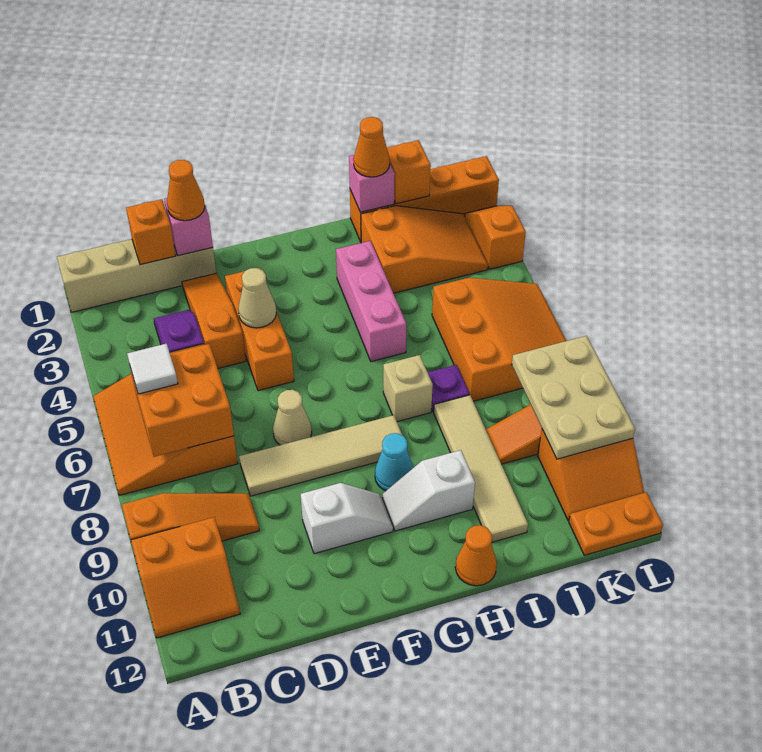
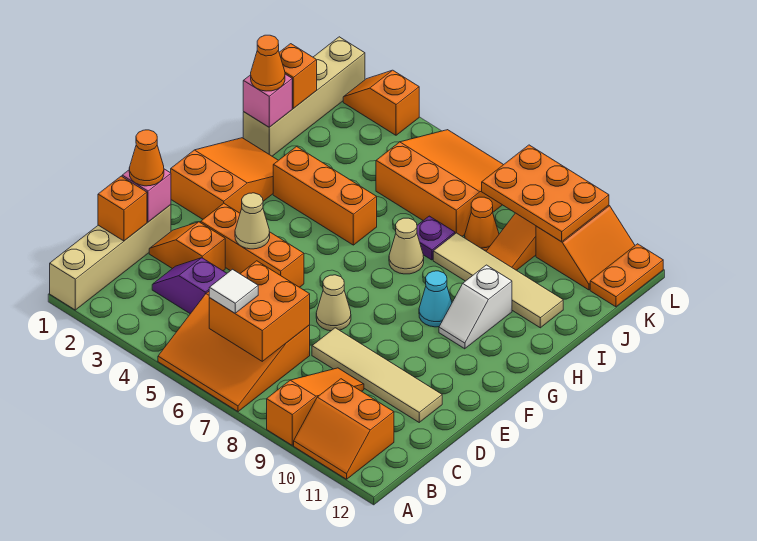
orange slope A10:B11 level 1 top 10 -> orange slope A10:B11 level 1 top B
orange slope D2:D4 level 1 top 4 -> orange slope D2:D3 level 1 top 3
tan tile D8:G8 level 1 -> tan tile D8:D11 level 1
white slope E10:F10 level 1 top E -> none
pink brick H3:H5 level 1 -> orange brick H3:H5 level 1
tan brick H7 level 1 -> tan cone H7 level 1
orange cone H12 level 1 -> orange cone J8 level 1
orange brick I1:L1 level 1 -> tan brick I1:L1 level 1
orange slope I2:K3 level 1 top I -> orange slope F1:H2 level 1 top F
tan plate K8:L10 level 2 -> orange plate K8:L10 level 2

